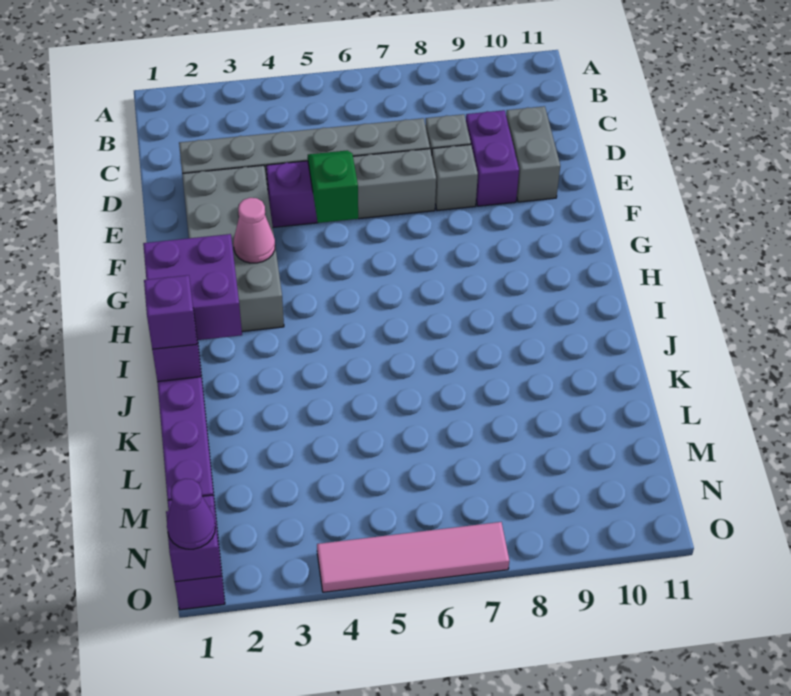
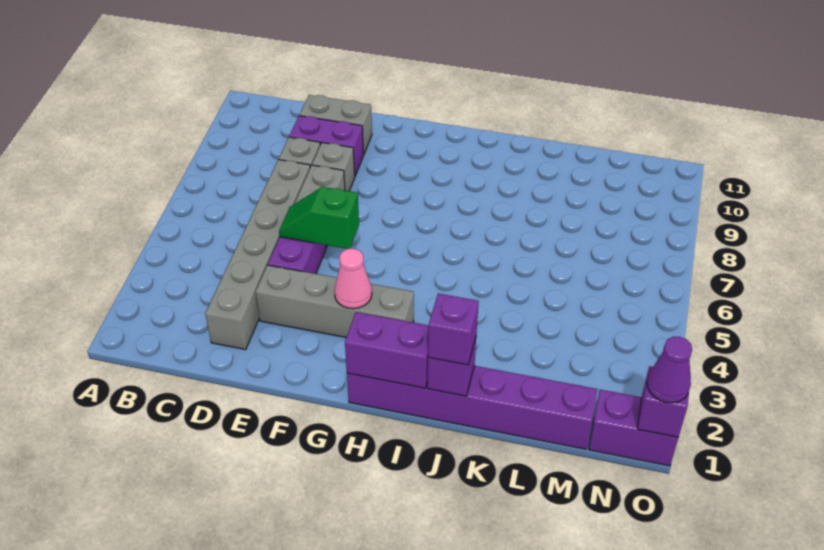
grey brick E2:H3 level 1 -> grey brick E3:H3 level 1
purple brick H1:I2 level 2 -> purple brick H1:I1 level 2
pink tile O4:O7 level 1 -> none

